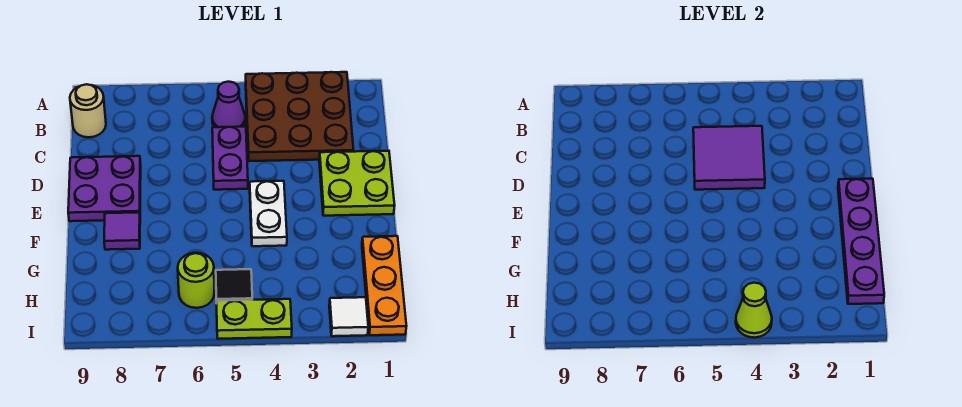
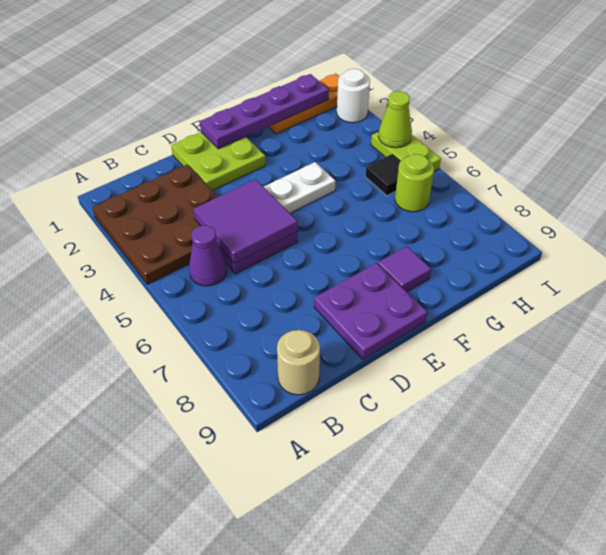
white tile I2 level 1 -> white round brick I2 level 1

